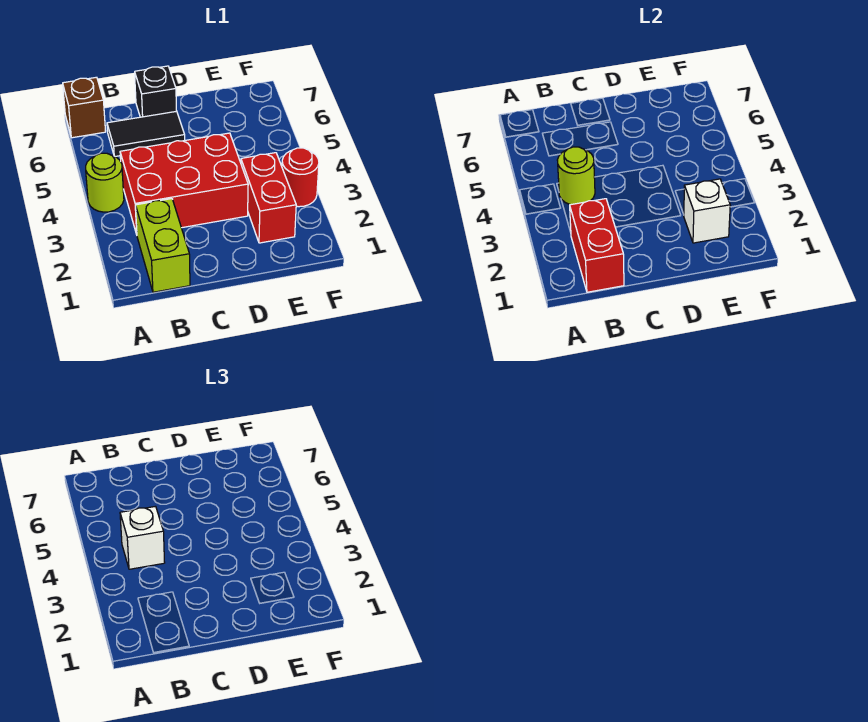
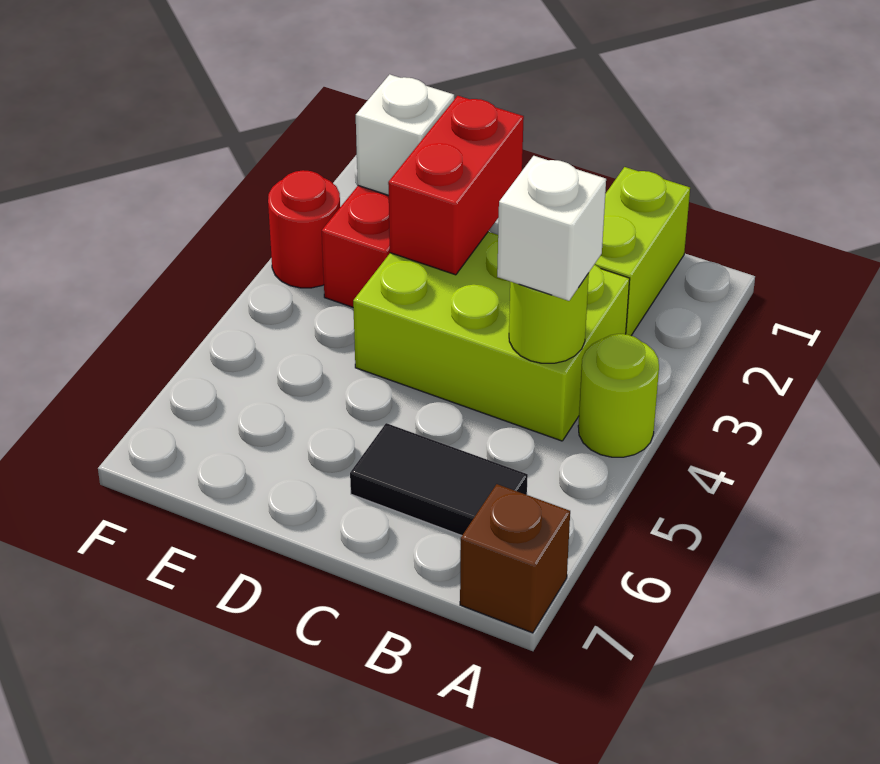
red brick B1:B2 level 2 -> red brick D2:D3 level 2
red brick B3:D4 level 1 -> lime brick B3:D4 level 1
black brick C7 level 1 -> none

